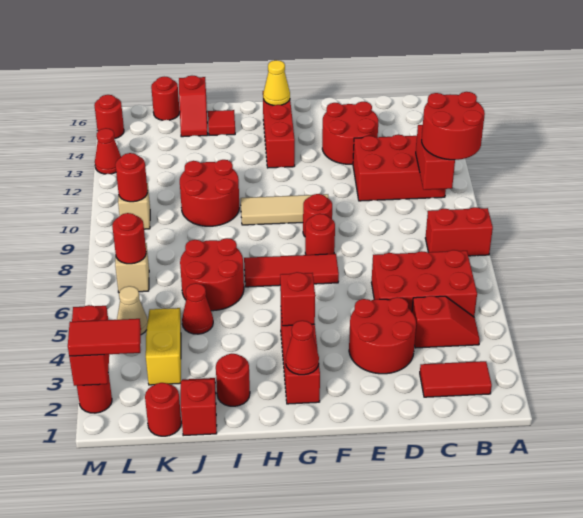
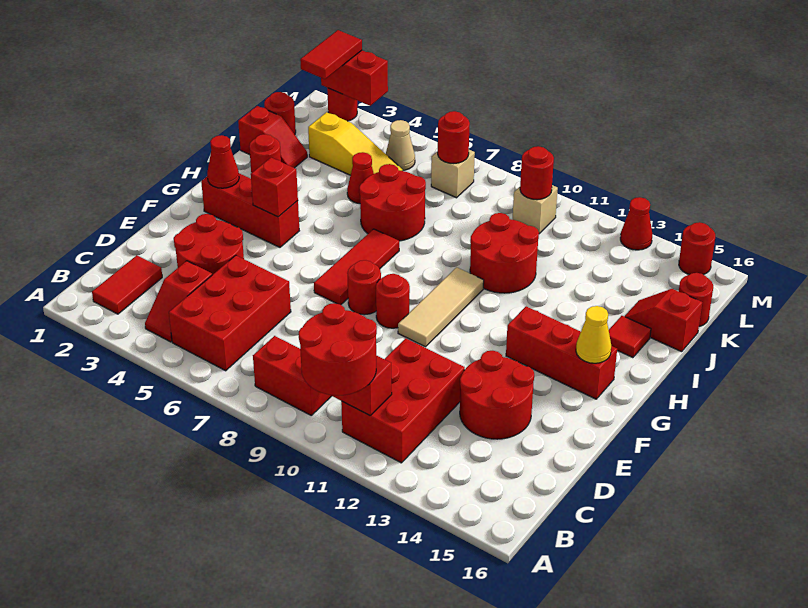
red brick A8:B8 level 1 -> red brick B8:B9 level 1

